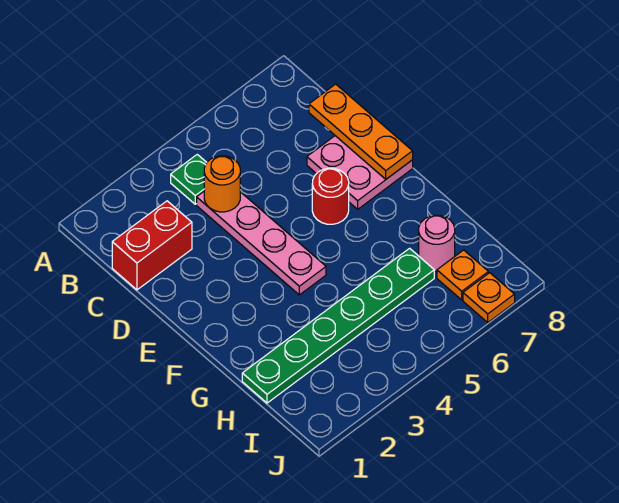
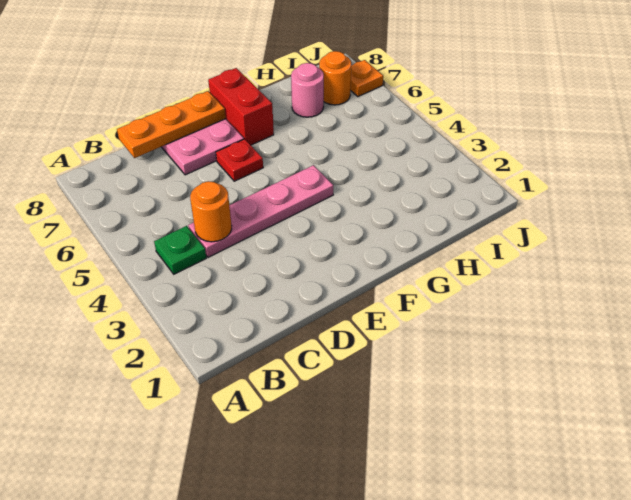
red brick C1:C2 level 1 -> red brick F7:F8 level 1
red round brick E6 level 1 -> red plate E6 level 1
green plate H1:H6 level 1 -> none
orange plate I7 level 1 -> orange round brick I7 level 1

